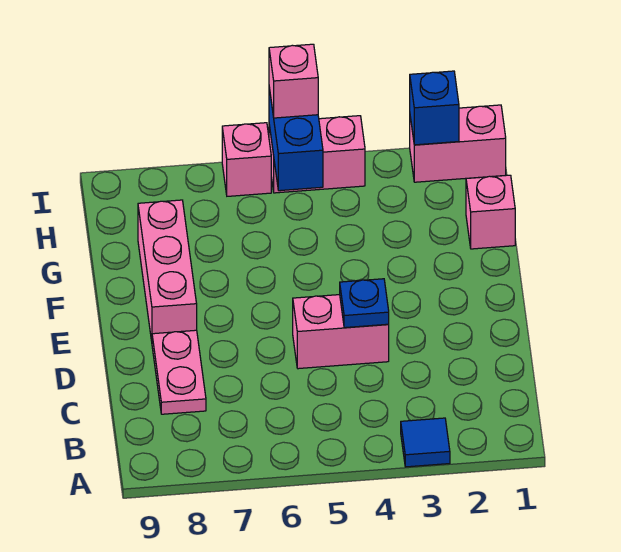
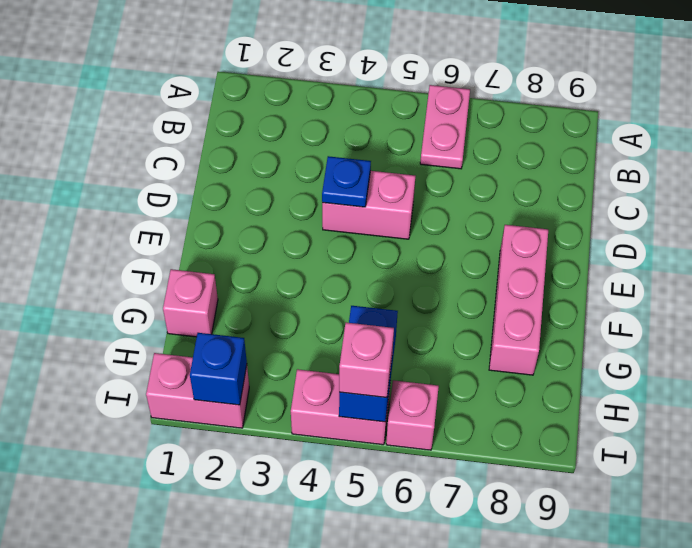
blue tile A3 level 1 -> none
pink plate C8:D8 level 1 -> pink plate A6:B6 level 1

